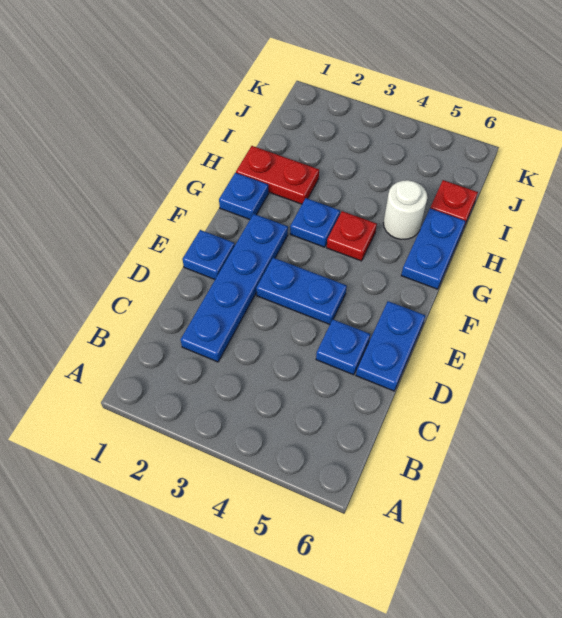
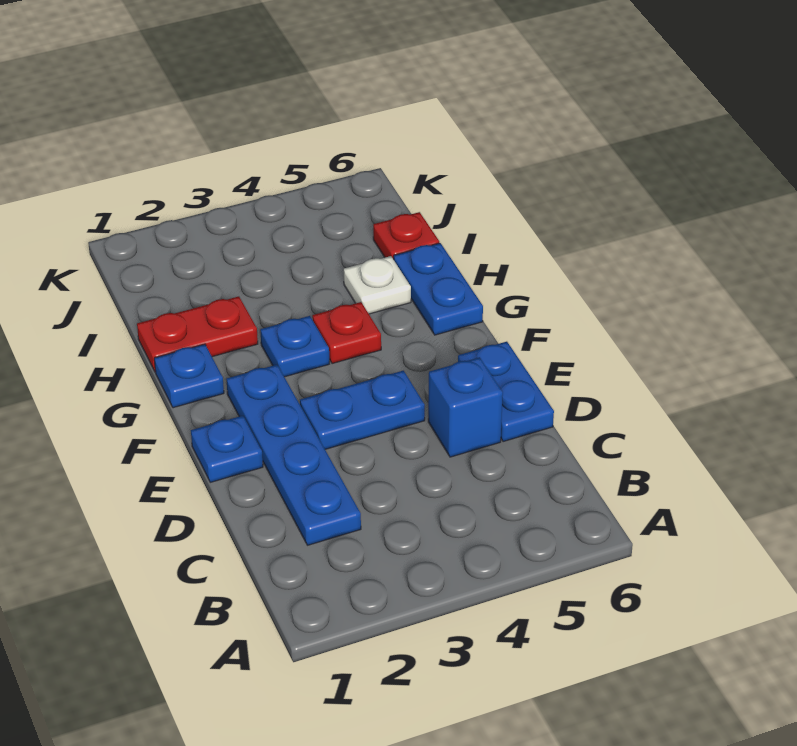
blue plate D5 level 1 -> blue brick D5 level 1
white round brick H5 level 1 -> white plate H5 level 1

